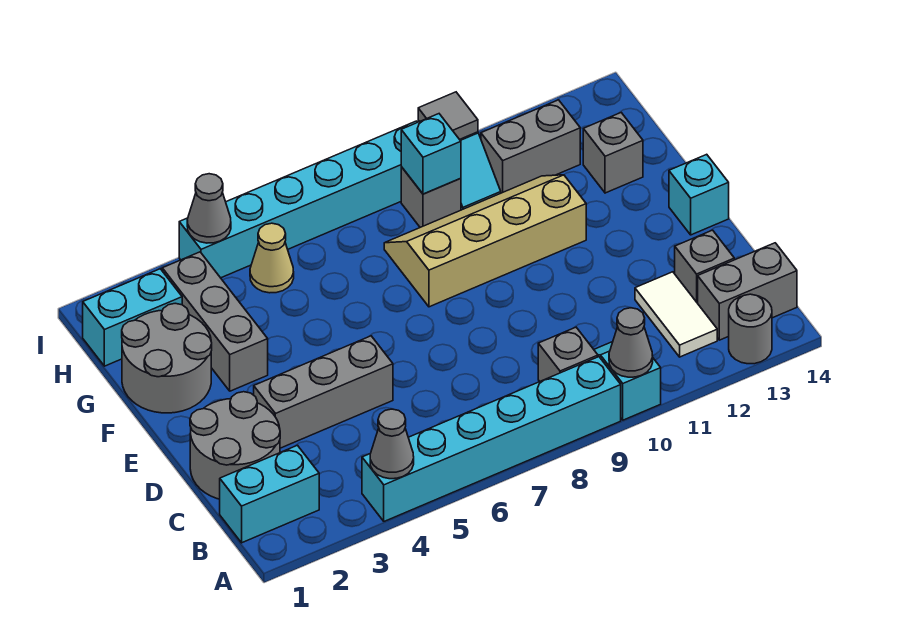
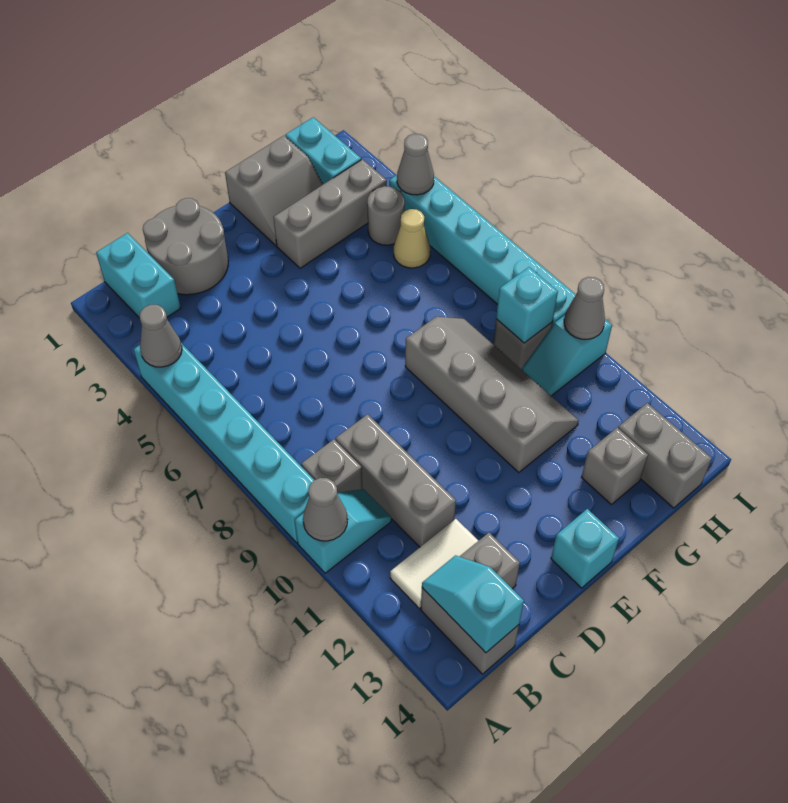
grey round brick A13 level 1 -> grey round brick H4 level 1
none -> cyan slope B13:B14 level 2 top 14
grey brick D3:D5 level 1 -> grey brick C9:C11 level 1
grey round brick F1:G2 level 1 -> grey slope F1:G2 level 1 top 1
tan slope F8:G11 level 1 top F -> grey slope F8:G11 level 1 top F
grey brick H11:H12 level 1 -> grey brick H13:H14 level 1
grey tile I10 level 2 -> grey cone I10 level 2

